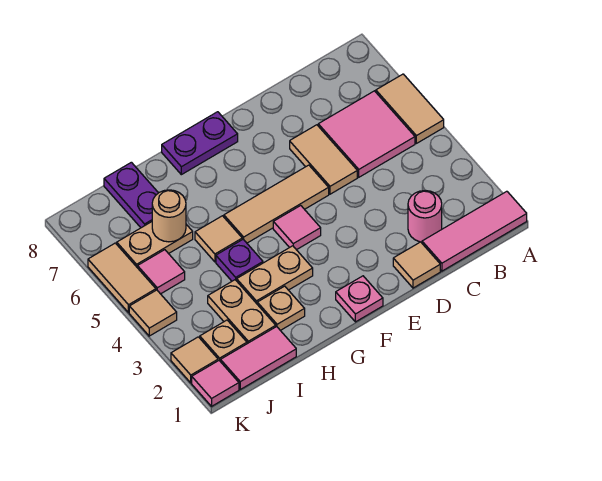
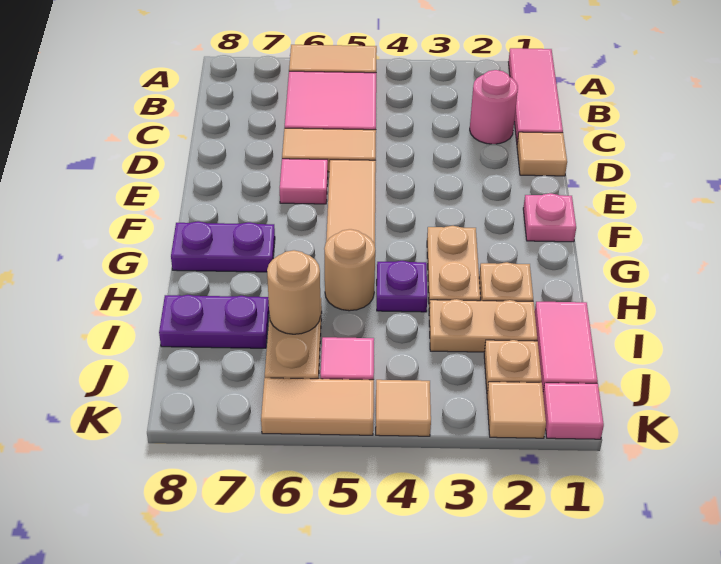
pink tile F4 level 1 -> pink tile E6 level 1
purple plate F8:G8 level 1 -> purple plate G7:G8 level 1
tan tile H5 level 1 -> tan round brick H5 level 1

